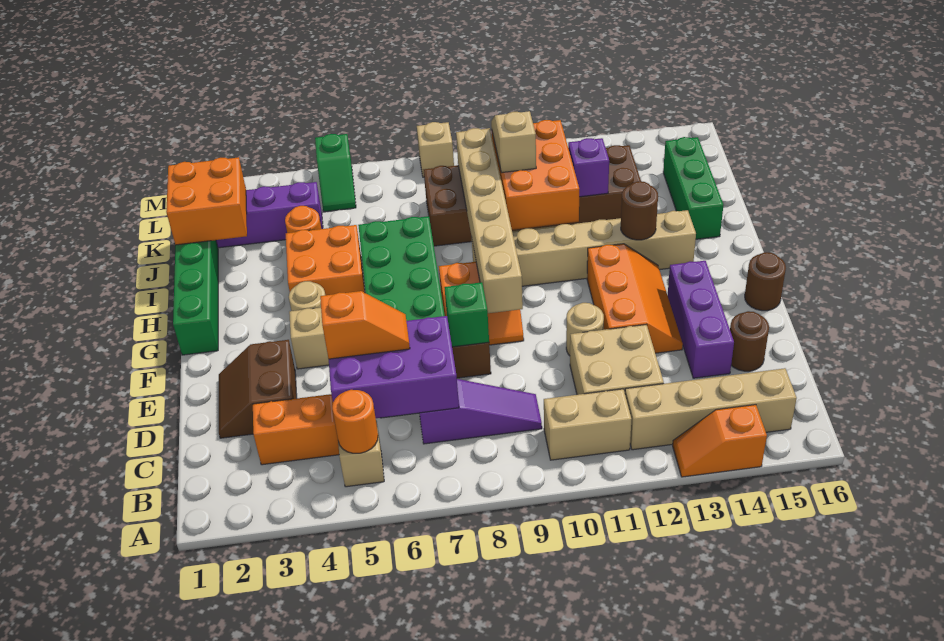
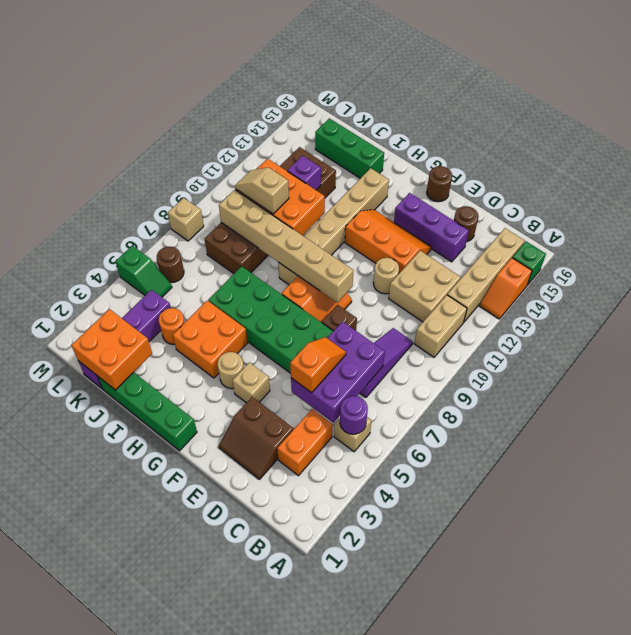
orange round brick B5 level 2 -> purple round brick B5 level 2
green brick E8 level 2 -> green brick A15 level 1
brown round brick H13 level 2 -> brown round brick L6 level 1

